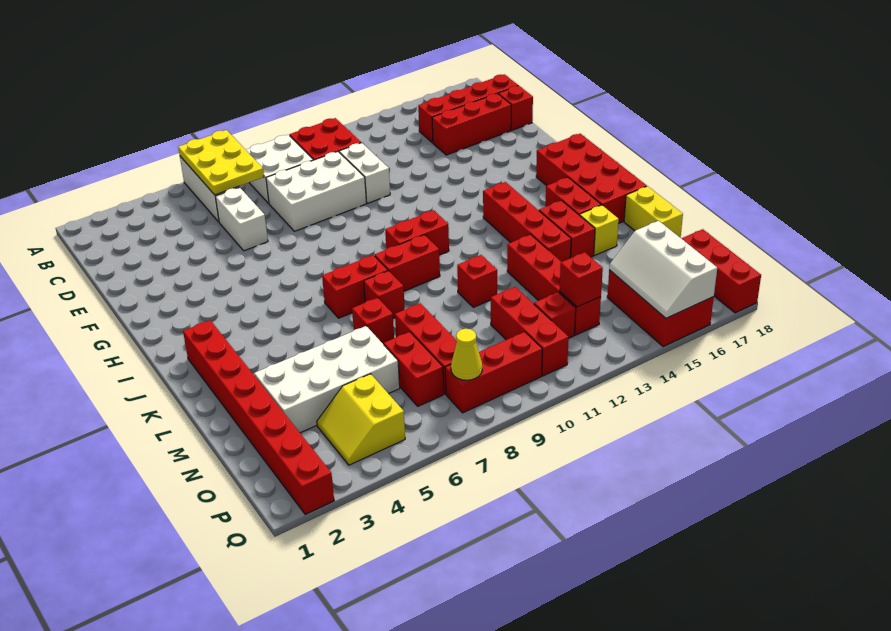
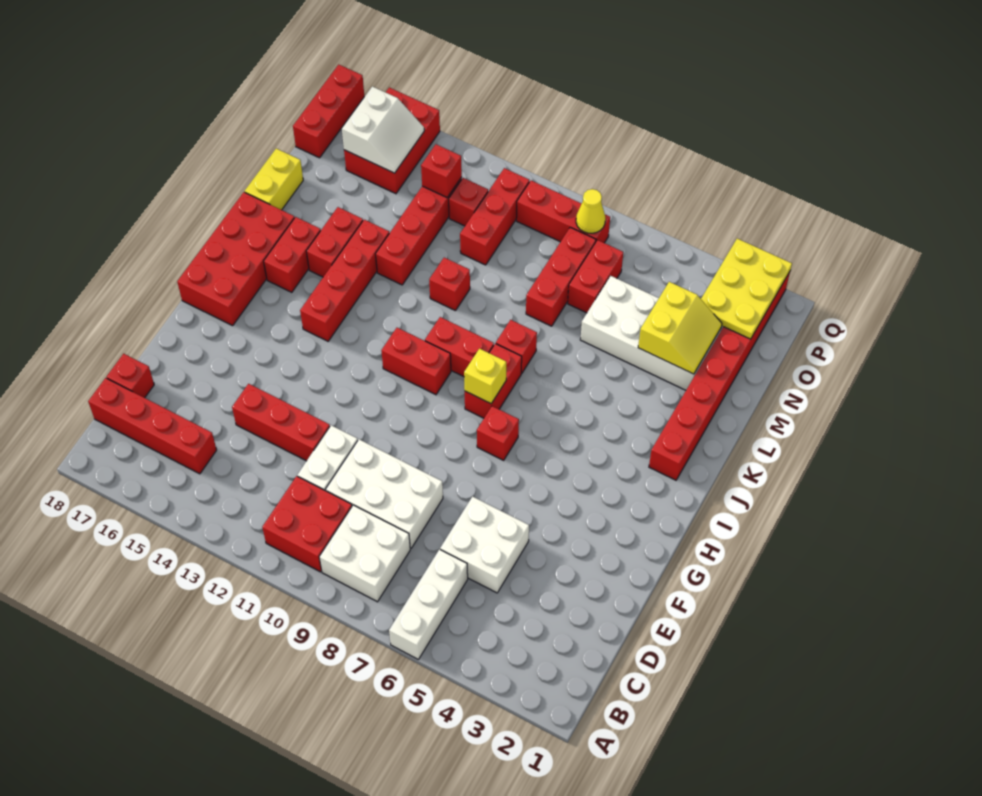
yellow plate A6:C7 level 2 -> yellow plate O2:Q3 level 2
white brick D6:E6 level 1 -> white brick D5:E6 level 1
red brick D15:D17 level 1 -> red brick E12:E14 level 1
red brick J7:J8 level 1 -> red brick I8:J8 level 1
red brick L7 level 1 -> red brick H7 level 1
yellow brick L16 level 1 -> yellow brick I8 level 2
yellow slope O4:P5 level 1 top 5 -> yellow slope M3:N4 level 2 top 4
white slope O15:Q16 level 2 top 16 -> white slope O15:P16 level 2 top 16

